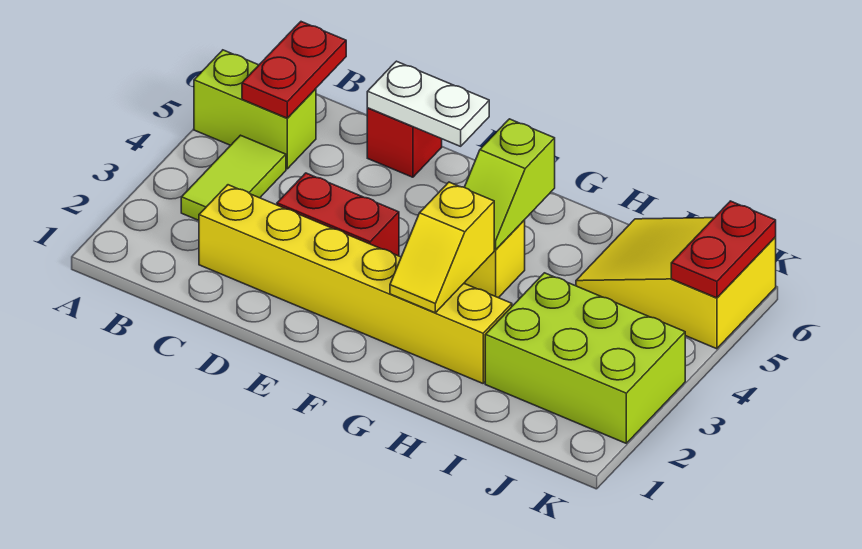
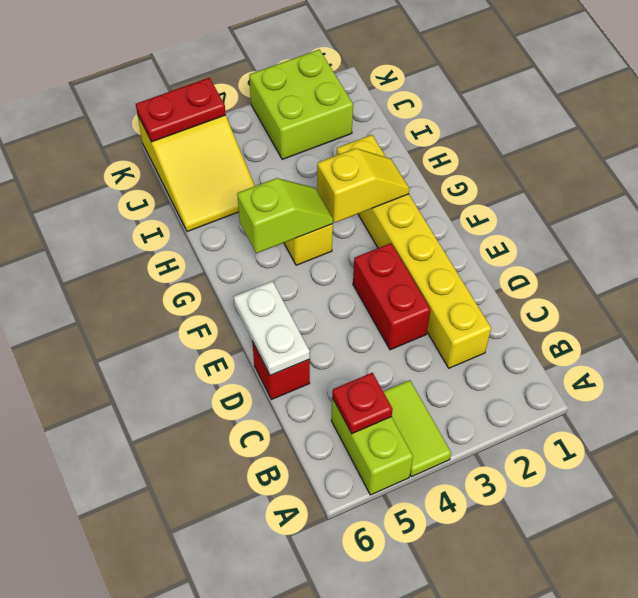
lime tile B3:B4 level 1 -> lime tile A4:B4 level 1
red plate B5:B6 level 2 -> red plate B5 level 2
lime brick I2:K3 level 1 -> lime brick J2:K3 level 1

